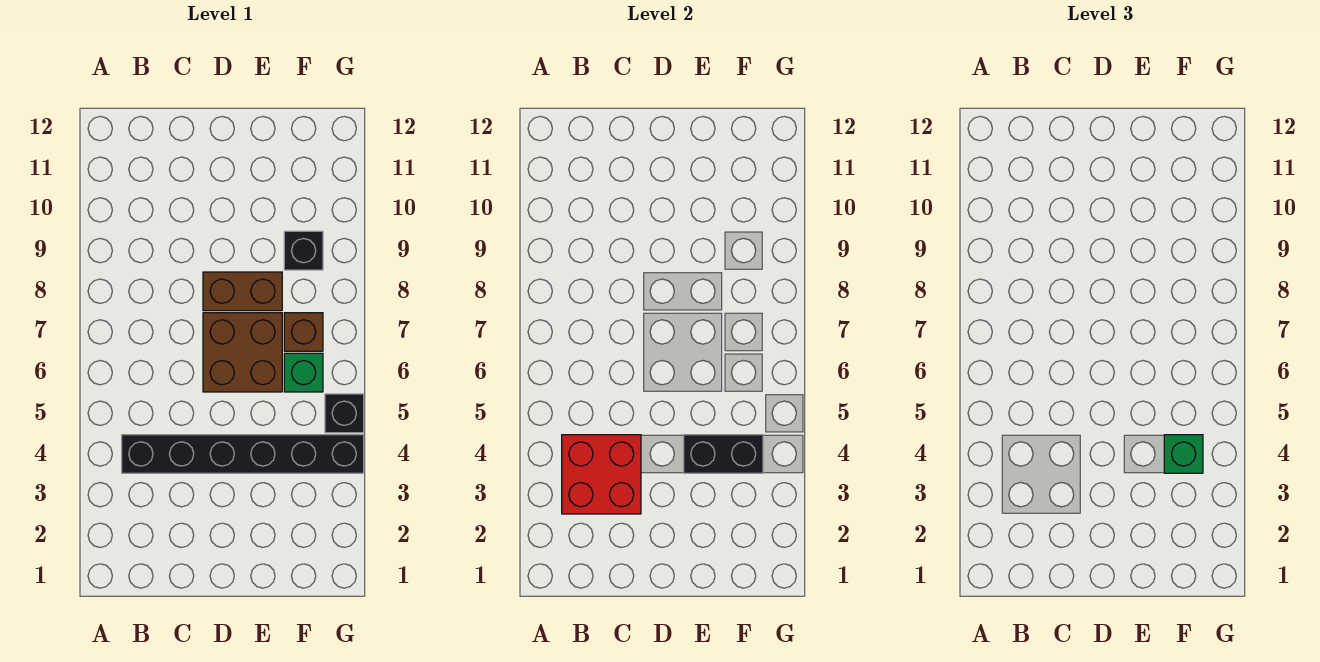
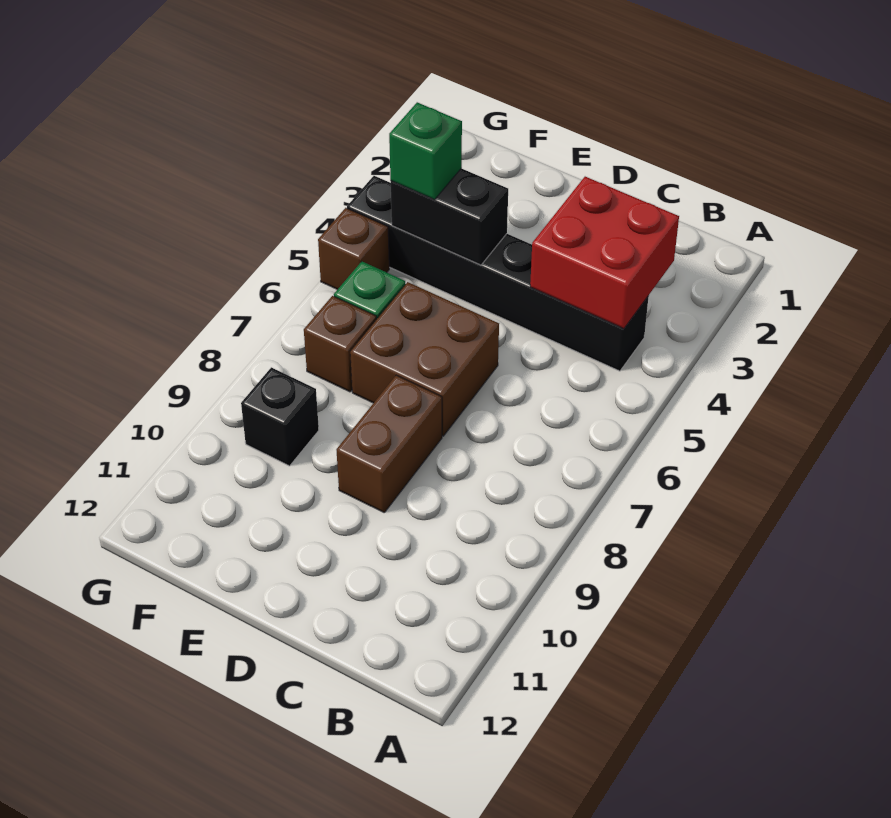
brown brick D8:E8 level 1 -> brown brick D8:D9 level 1
black brick G5 level 1 -> brown brick G5 level 1

